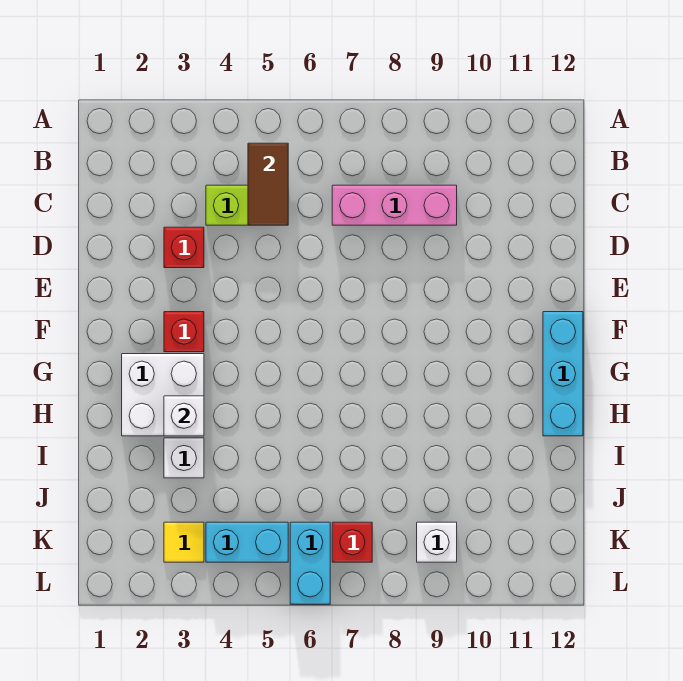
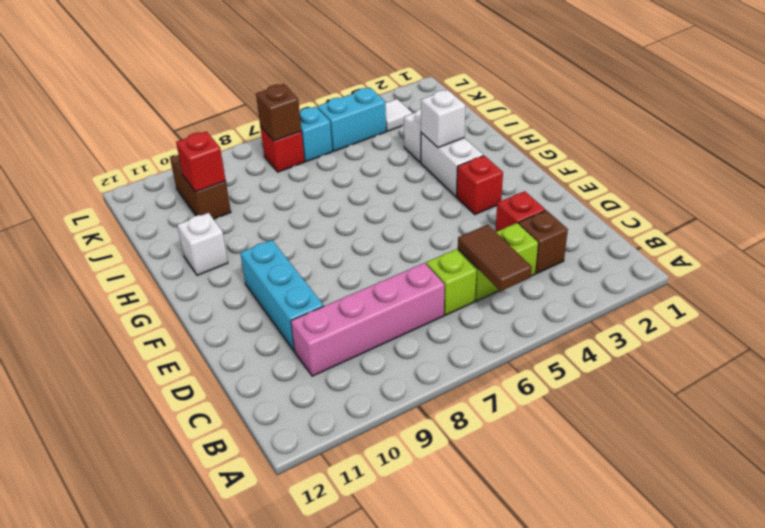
none -> brown brick C3 level 1
none -> lime brick C6 level 1
pink brick C7:C9 level 1 -> pink brick C7:C10 level 1
cyan brick F12:H12 level 1 -> cyan brick D10:F10 level 1
white brick G2:H3 level 1 -> white brick G3:H3 level 1
none -> brown brick J10:K10 level 1
none -> red brick J10 level 2
yellow tile K3 level 1 -> white tile K3 level 1
cyan brick K6:L6 level 1 -> cyan brick K6 level 1
none -> brown brick K7 level 2
white brick K9 level 1 -> white brick H11 level 1

